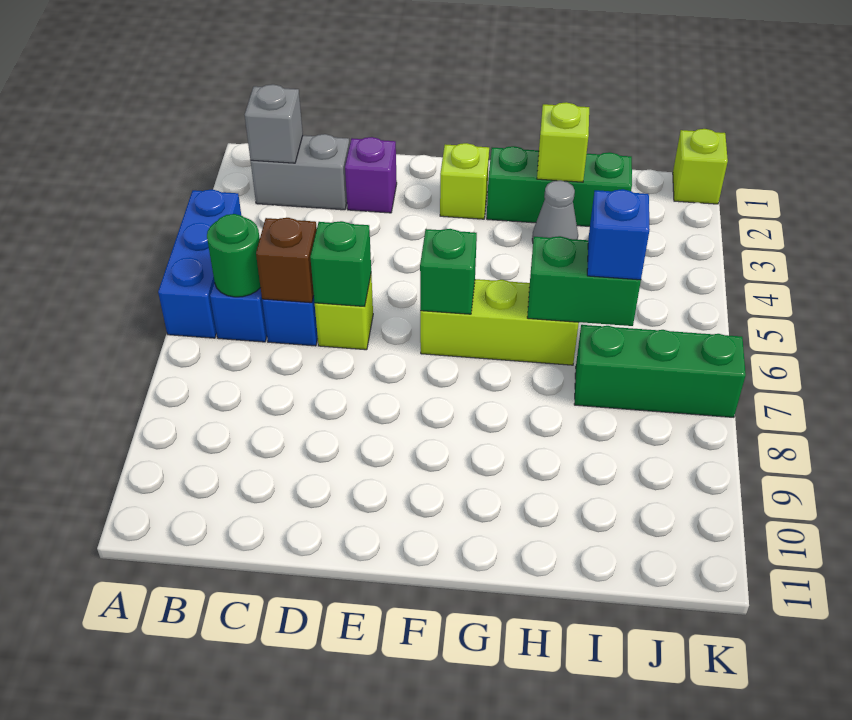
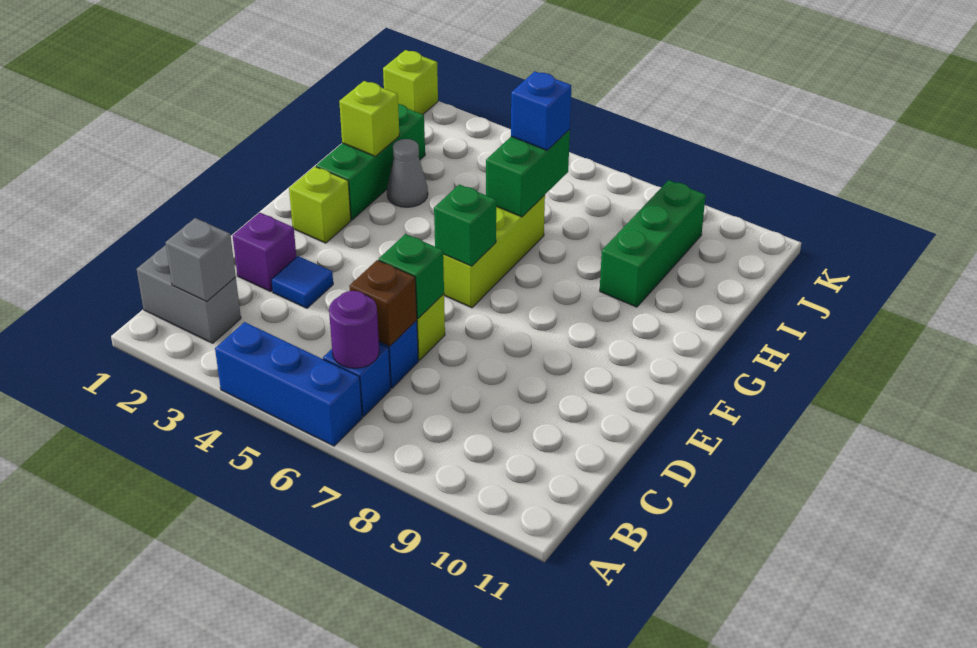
grey brick B2:C2 level 1 -> grey brick B1:B2 level 1
green round brick B6 level 2 -> purple round brick B6 level 2
none -> blue tile D3 level 1
green brick I7:K7 level 1 -> green brick H9:J9 level 1

